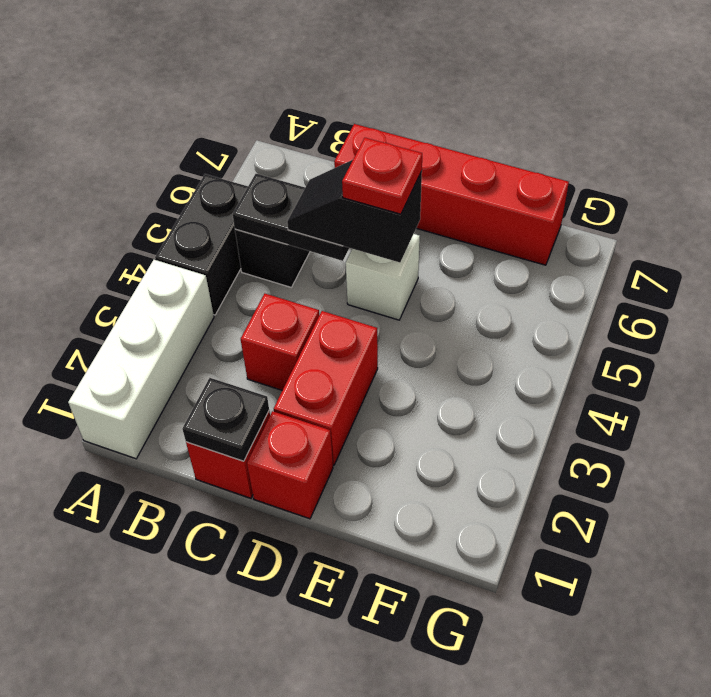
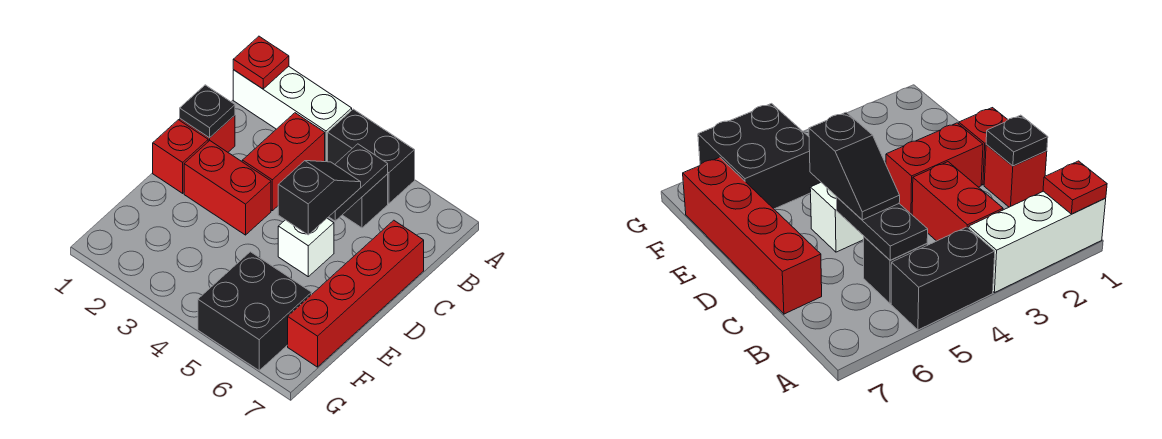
red brick C3 level 1 -> red brick B3:C3 level 1
red plate D5 level 4 -> red plate A1 level 2
none -> black brick F5:G6 level 1

